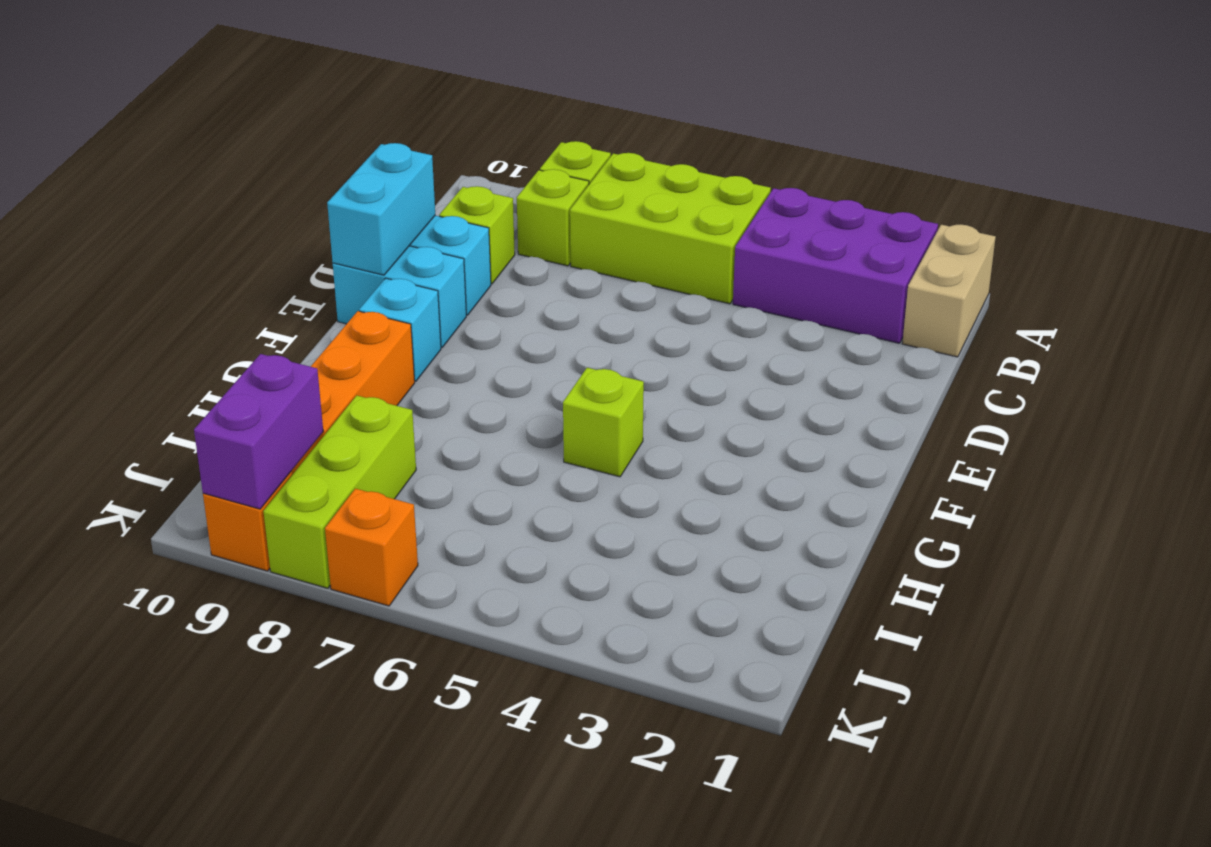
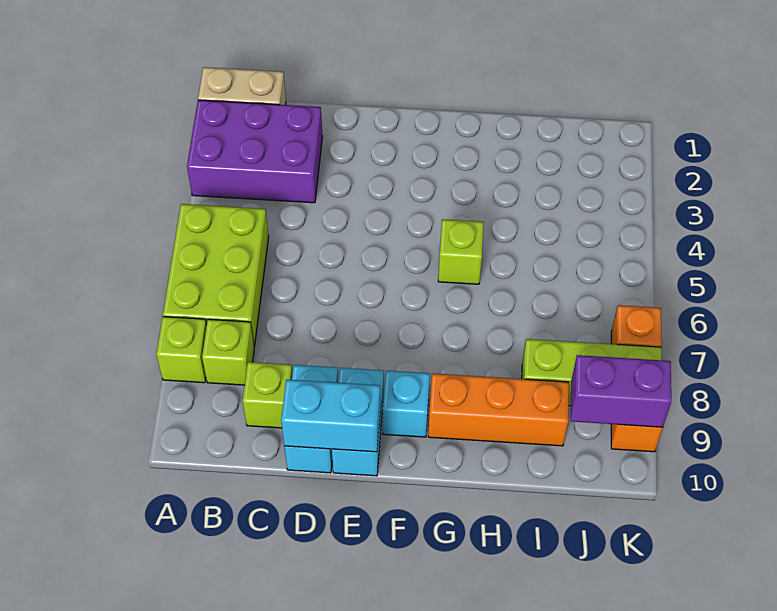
purple brick A2:B4 level 1 -> purple brick A2:C3 level 1

